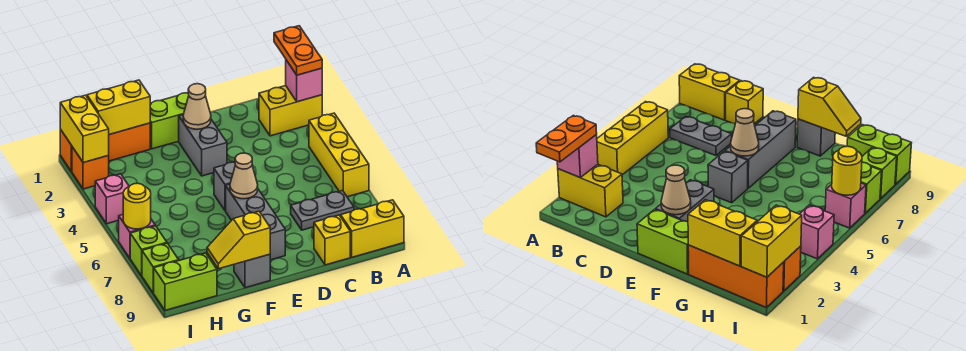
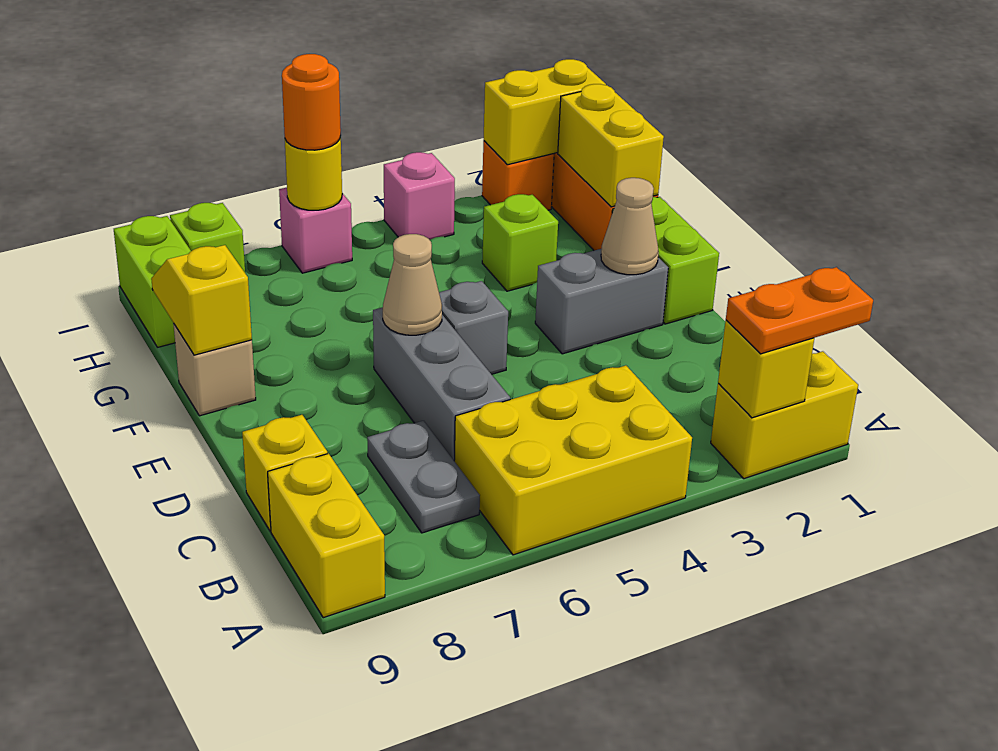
yellow brick A2:B2 level 1 -> yellow brick A1:A2 level 1
pink brick A2 level 2 -> yellow brick A2 level 2
yellow brick A4:A6 level 1 -> yellow brick A4:B6 level 1
grey brick E6:E8 level 1 -> grey brick C6:E6 level 1
grey brick F9 level 1 -> tan brick F9 level 1
none -> orange round brick I6 level 3
lime brick I7 level 1 -> lime brick G3 level 1

